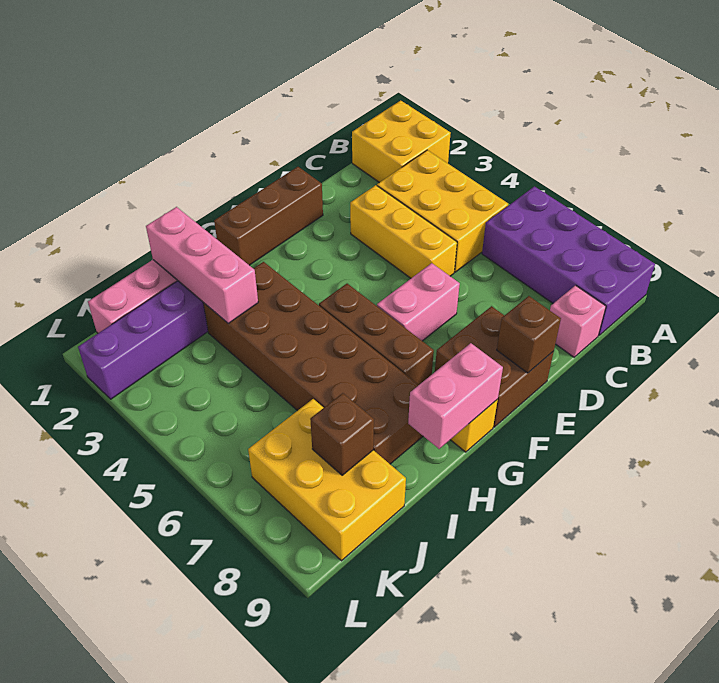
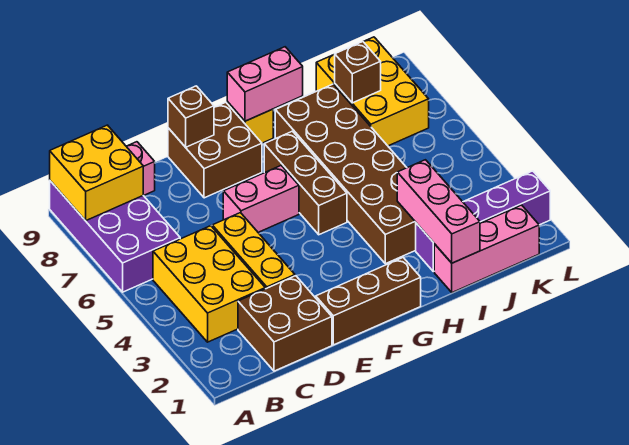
yellow brick A1:B2 level 1 -> yellow brick A8:B9 level 2
none -> brown brick C1:D2 level 1

